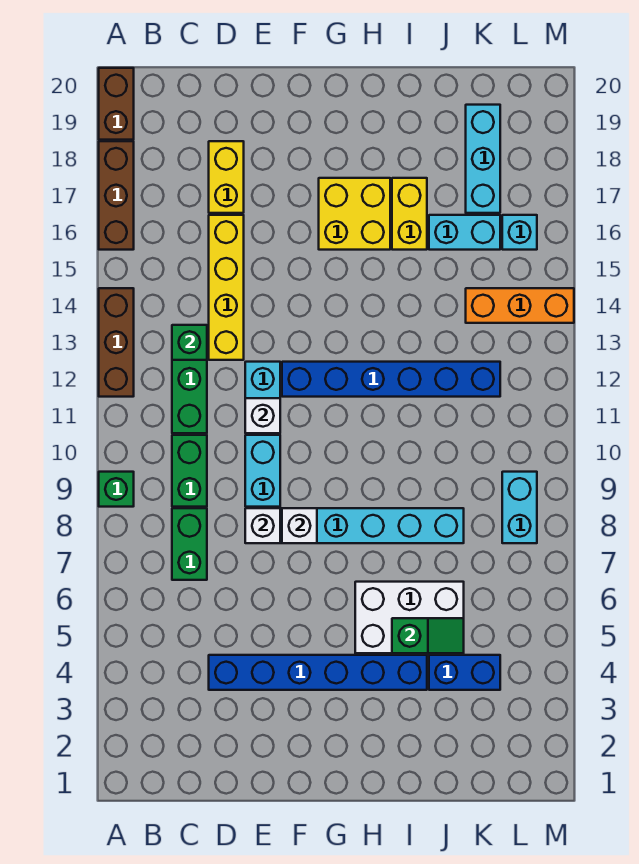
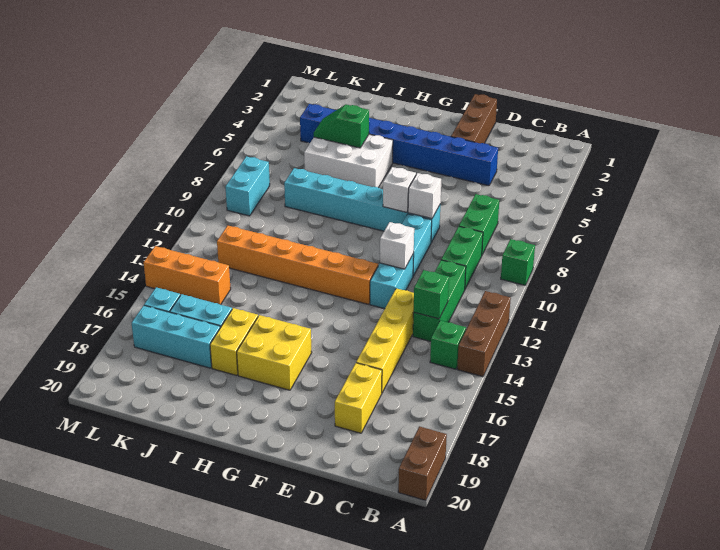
brown brick A16:A18 level 1 -> brown brick E1:E3 level 1
none -> green brick B14 level 1
blue brick F12:K12 level 1 -> orange brick F12:K12 level 1
cyan brick K17:K19 level 1 -> cyan brick J17:L17 level 1

